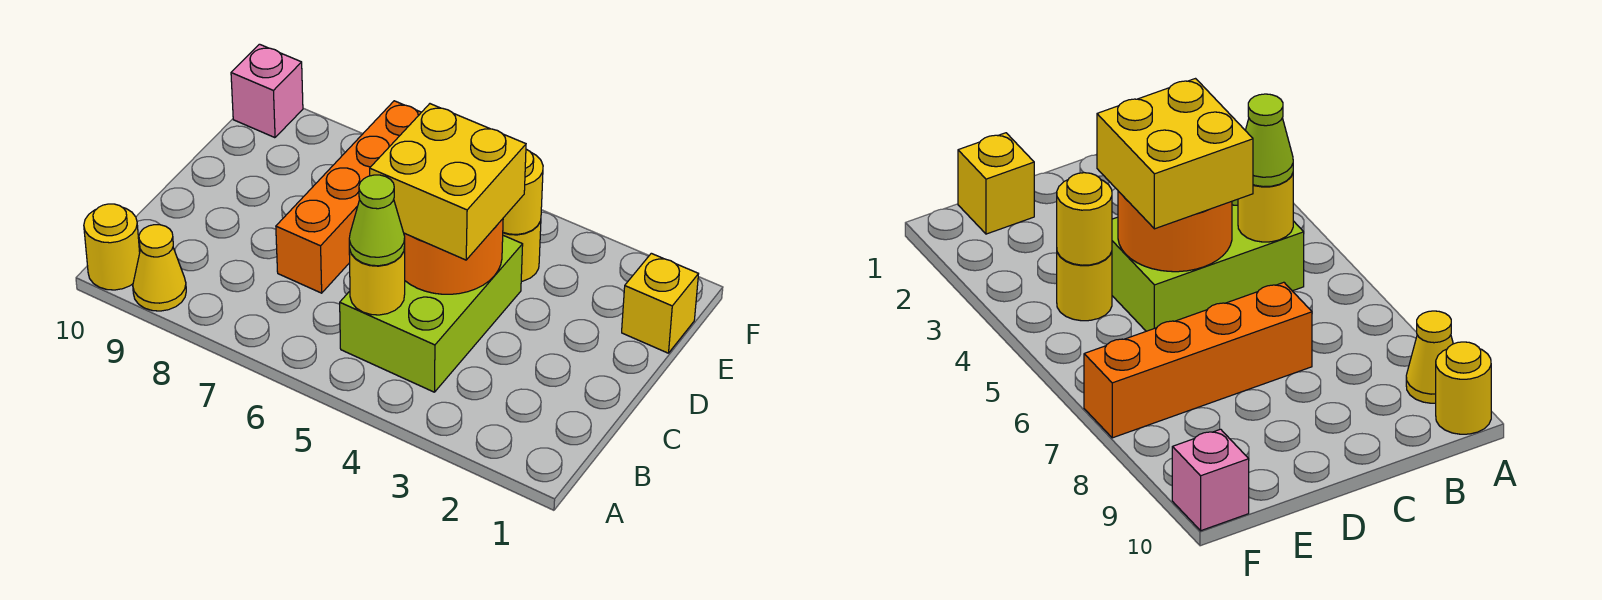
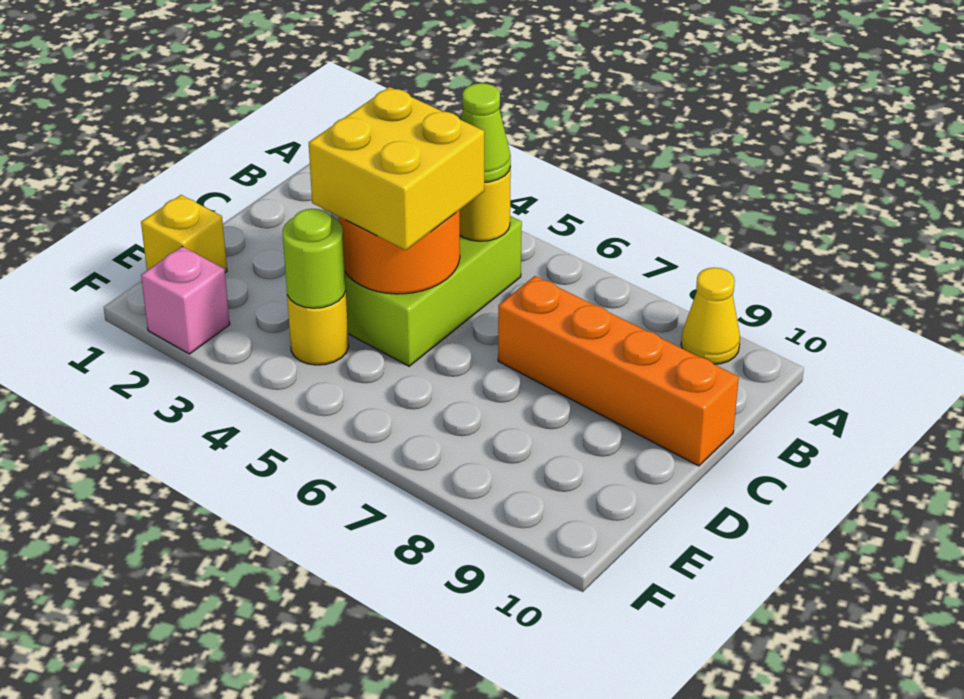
yellow round brick A10 level 1 -> none
orange brick C7:F7 level 1 -> orange brick C7:C10 level 1
yellow round brick E4 level 2 -> lime round brick E4 level 2
pink brick F10 level 1 -> pink brick F2 level 1

